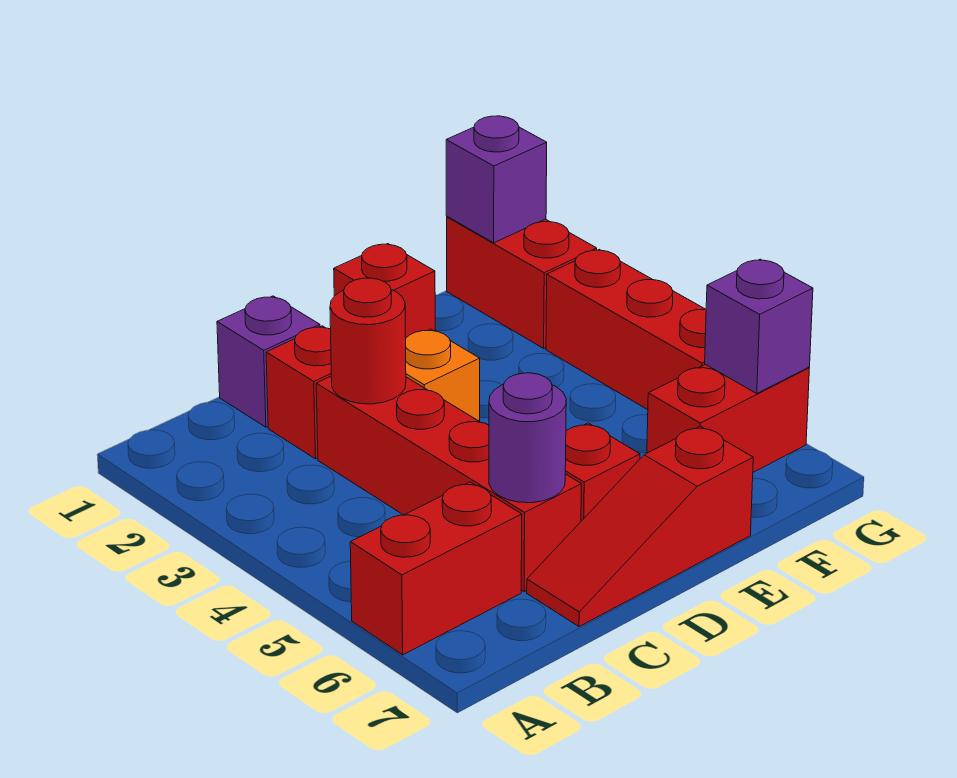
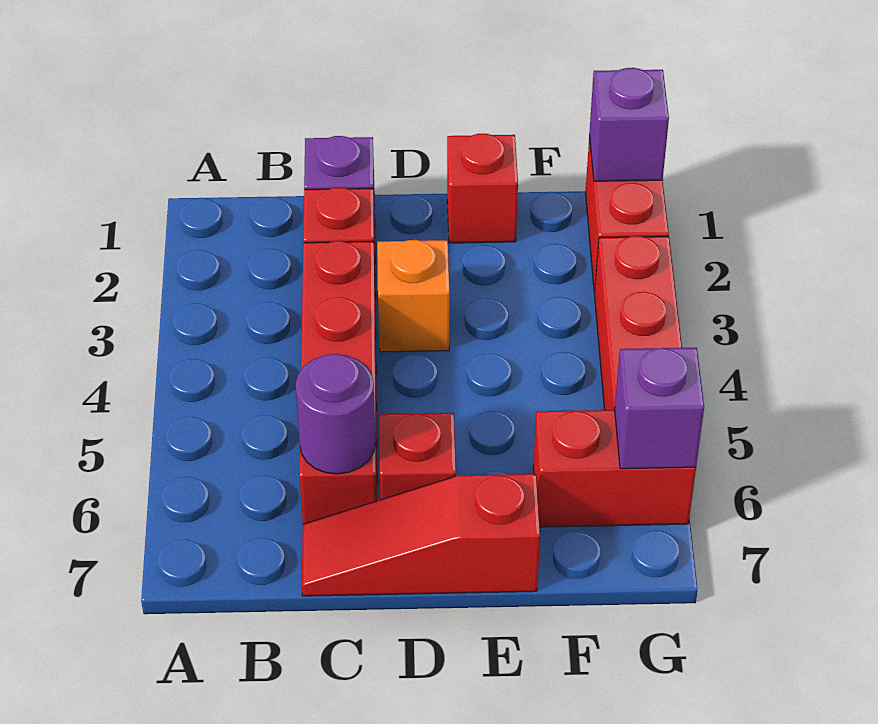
red brick A6:B6 level 1 -> none
red round brick C3 level 2 -> none

